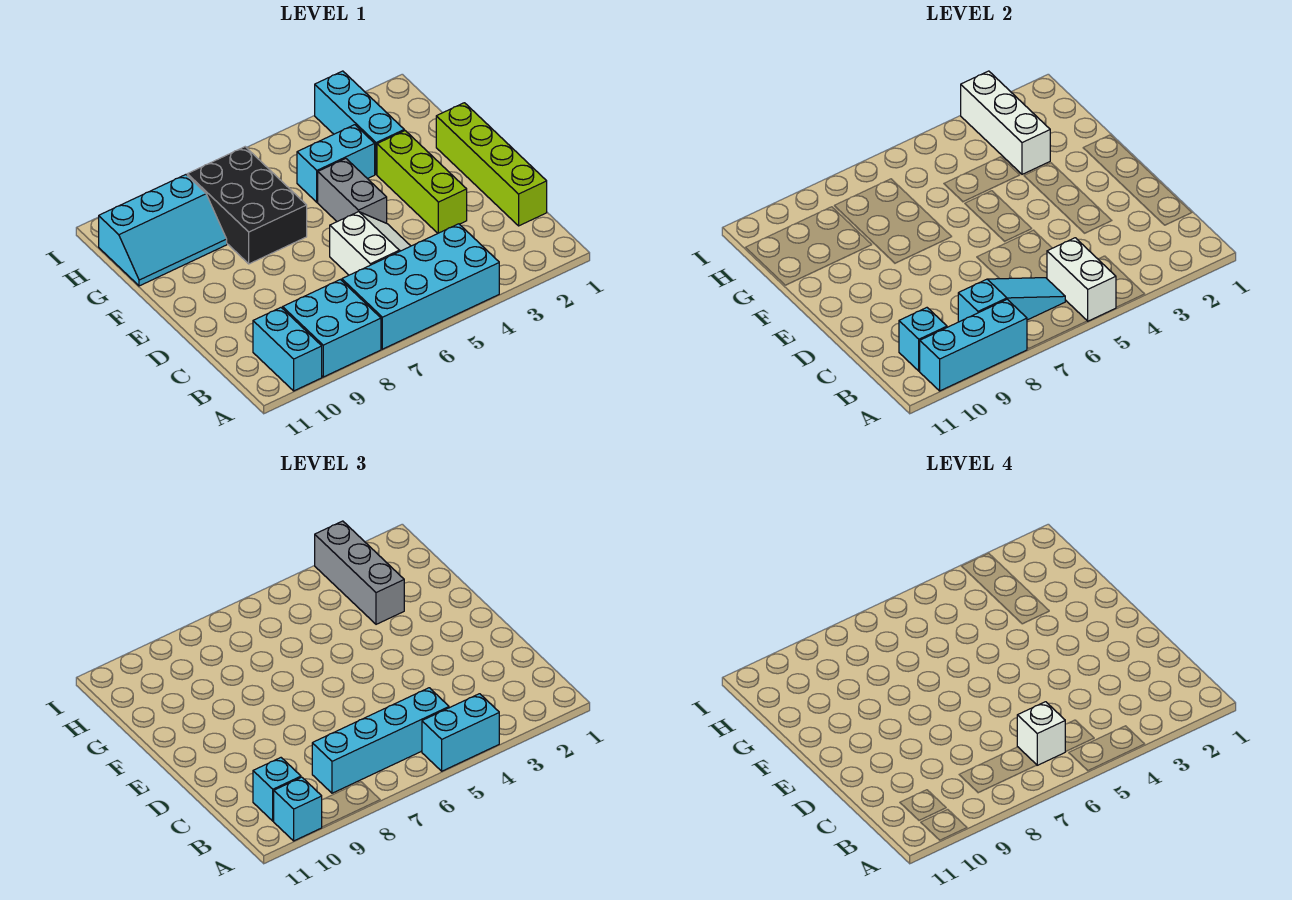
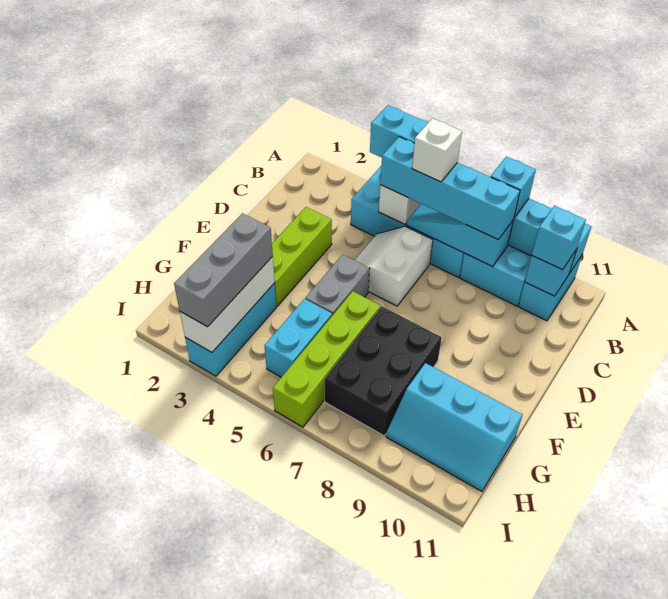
cyan brick A10 level 3 -> cyan brick A8 level 3
lime brick C1:F1 level 1 -> lime brick F6:I6 level 1
cyan brick G4:G5 level 1 -> cyan brick G5:H5 level 1
cyan slope G9:H11 level 1 top H -> cyan slope G9:H11 level 1 top G

